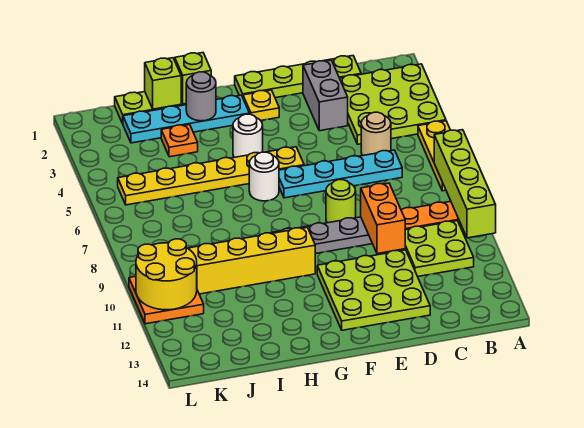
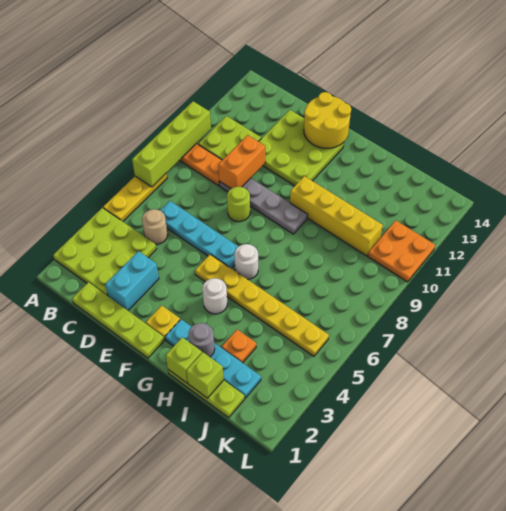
grey brick D2:D3 level 1 -> cyan brick D2:D3 level 1
yellow round brick K10:L11 level 2 -> yellow round brick E13:F14 level 2

